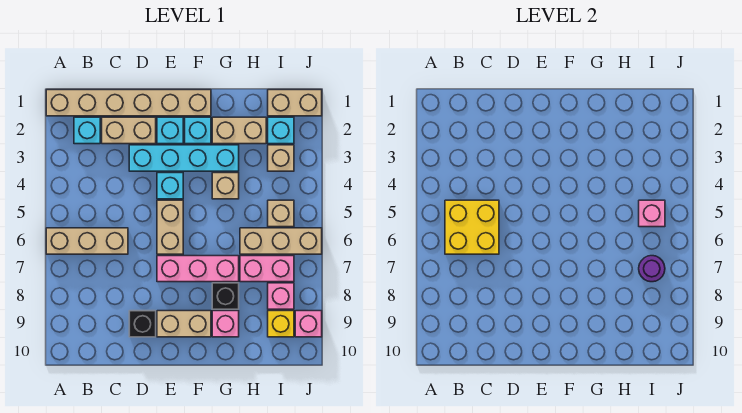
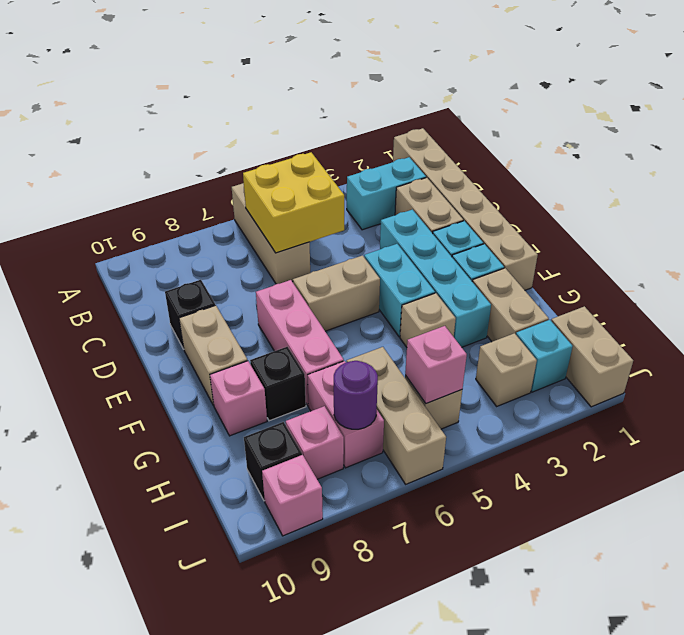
cyan brick B2 level 1 -> cyan brick B2:B3 level 1
cyan brick E4 level 1 -> cyan brick E4:F4 level 1
yellow brick I9 level 1 -> black brick I9 level 1

